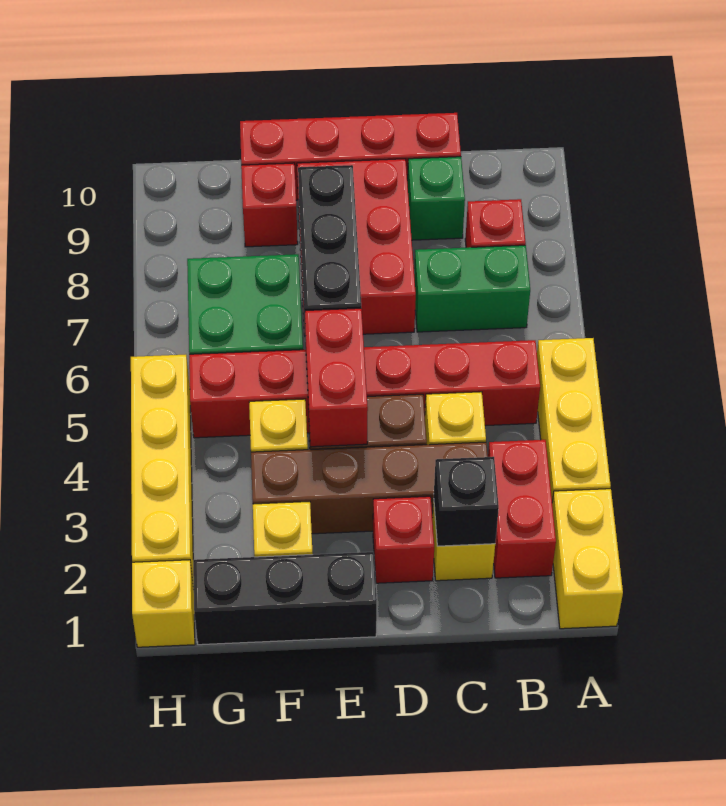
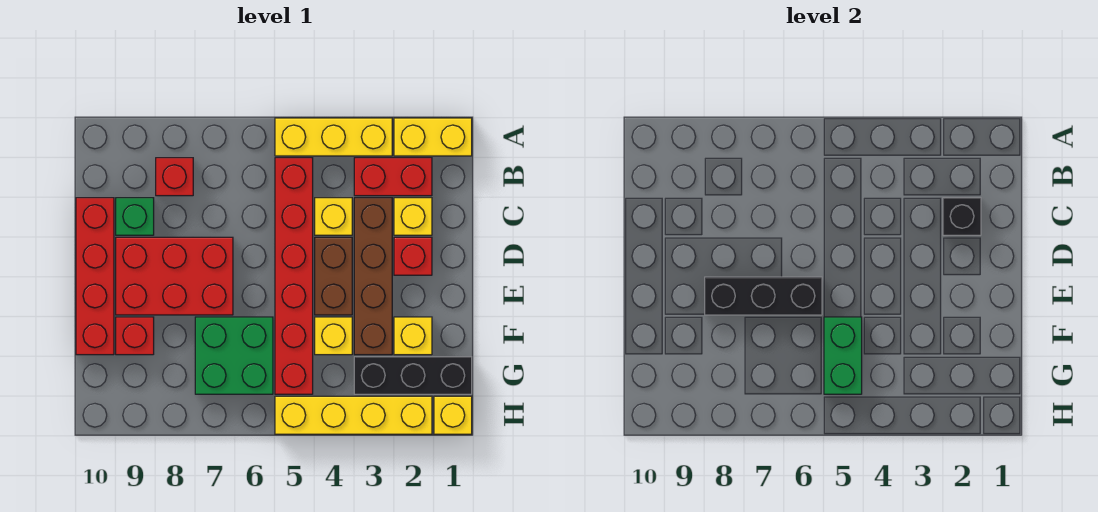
green brick B7:C7 level 1 -> green brick F5:G5 level 2
black brick E1:G1 level 1 -> black brick G1:G3 level 1
red brick E4:E5 level 2 -> none

